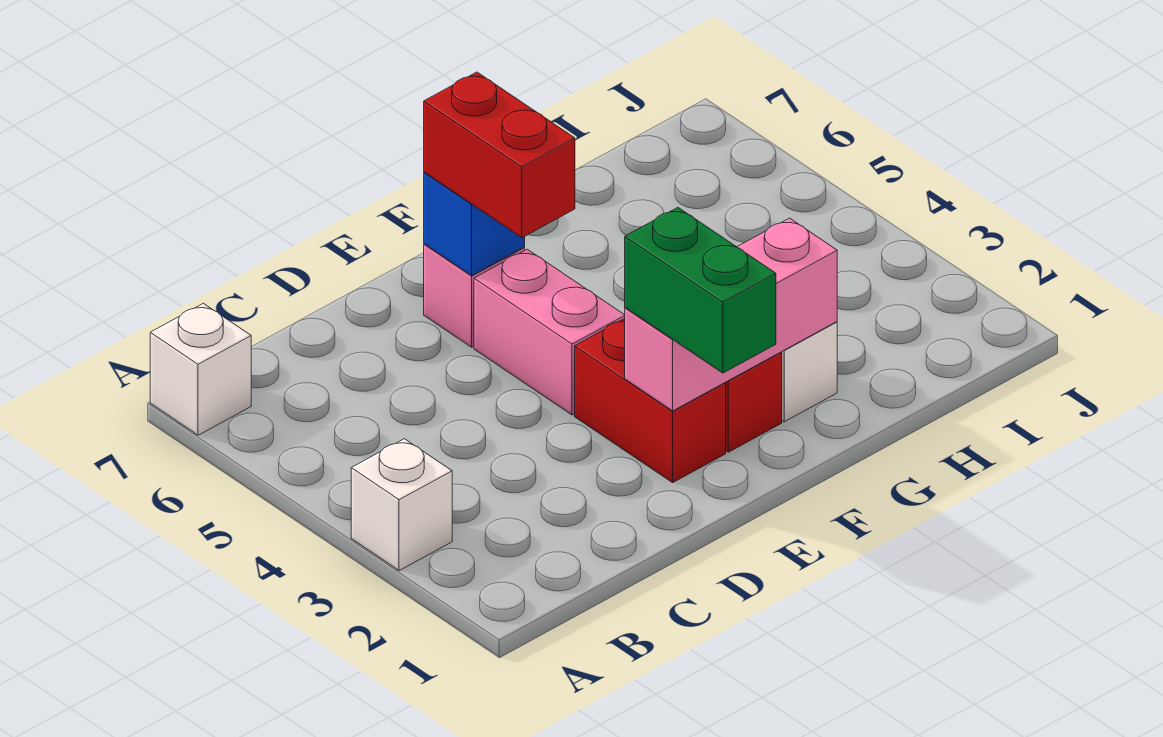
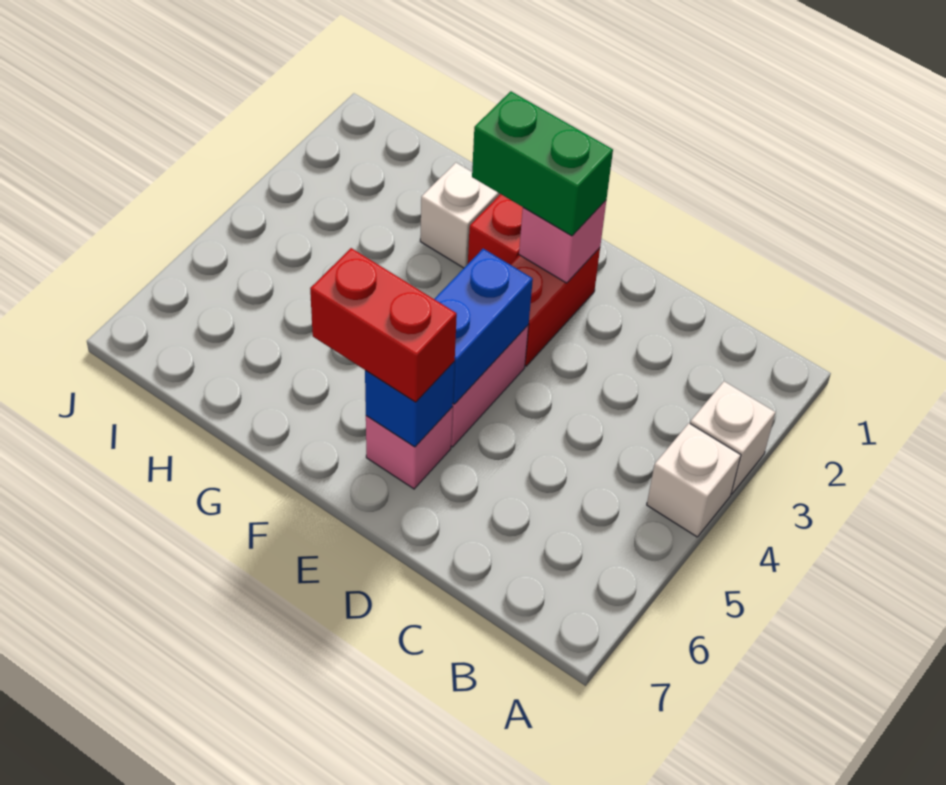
white brick A7 level 1 -> white brick A4 level 1
green brick E1:E2 level 3 -> green brick E2:F2 level 3
pink brick E2:G2 level 2 -> pink brick E2 level 2
none -> blue brick E4:E5 level 2
red brick E5:E6 level 3 -> red brick E6:F6 level 3

